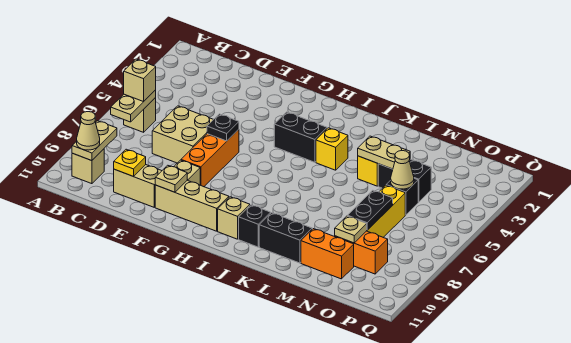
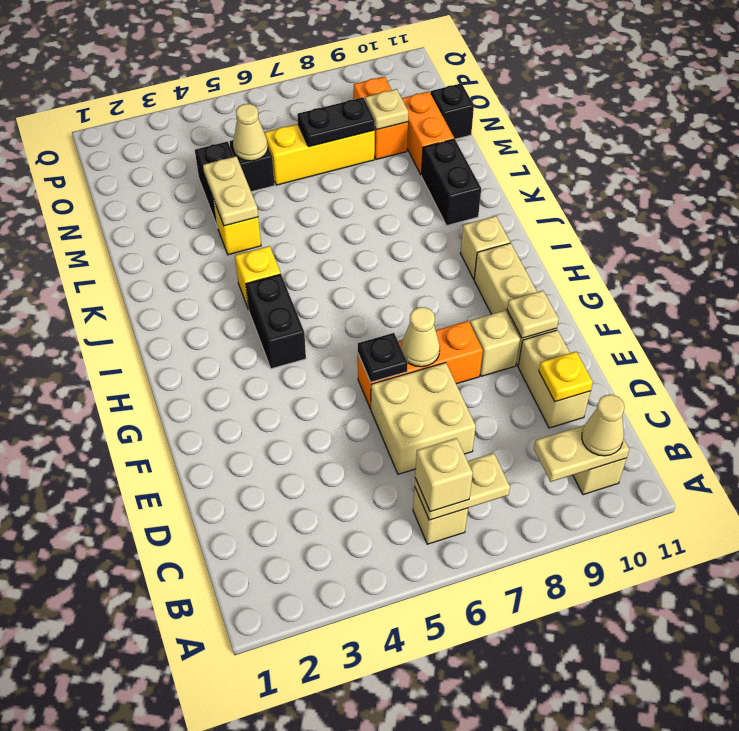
none -> tan cone F7 level 2
black brick J10 level 1 -> black brick N11 level 1

